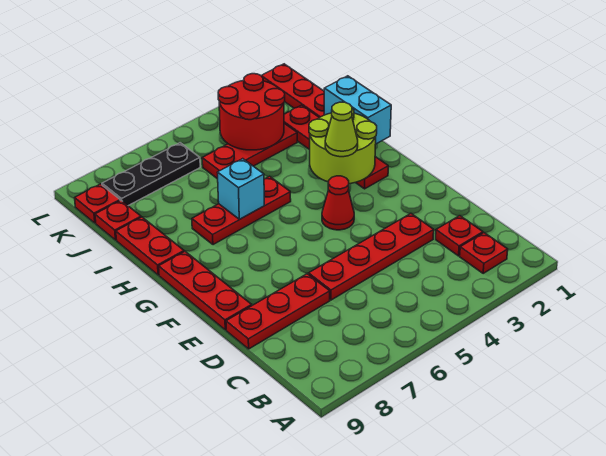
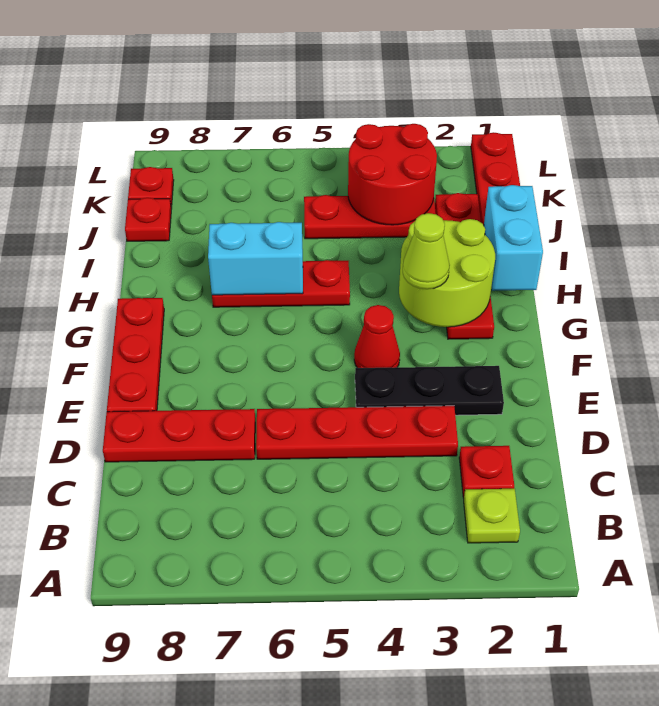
red plate B2 level 1 -> lime plate B2 level 1
cyan brick H6 level 2 -> cyan brick H6:H7 level 2
red plate H9:I9 level 1 -> none
black plate K6:K8 level 1 -> black plate E2:E4 level 1

